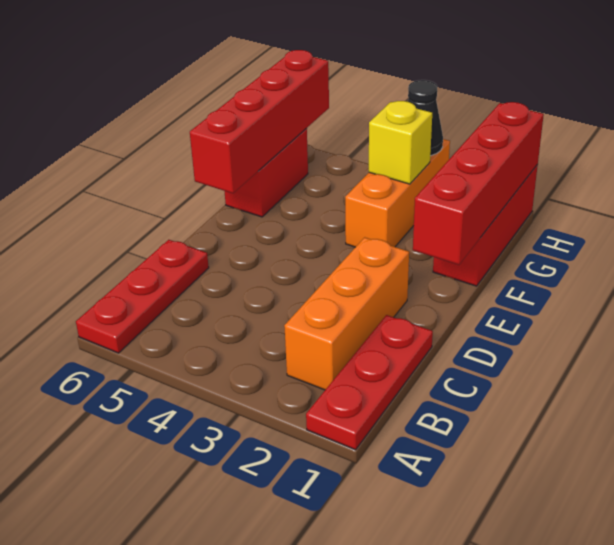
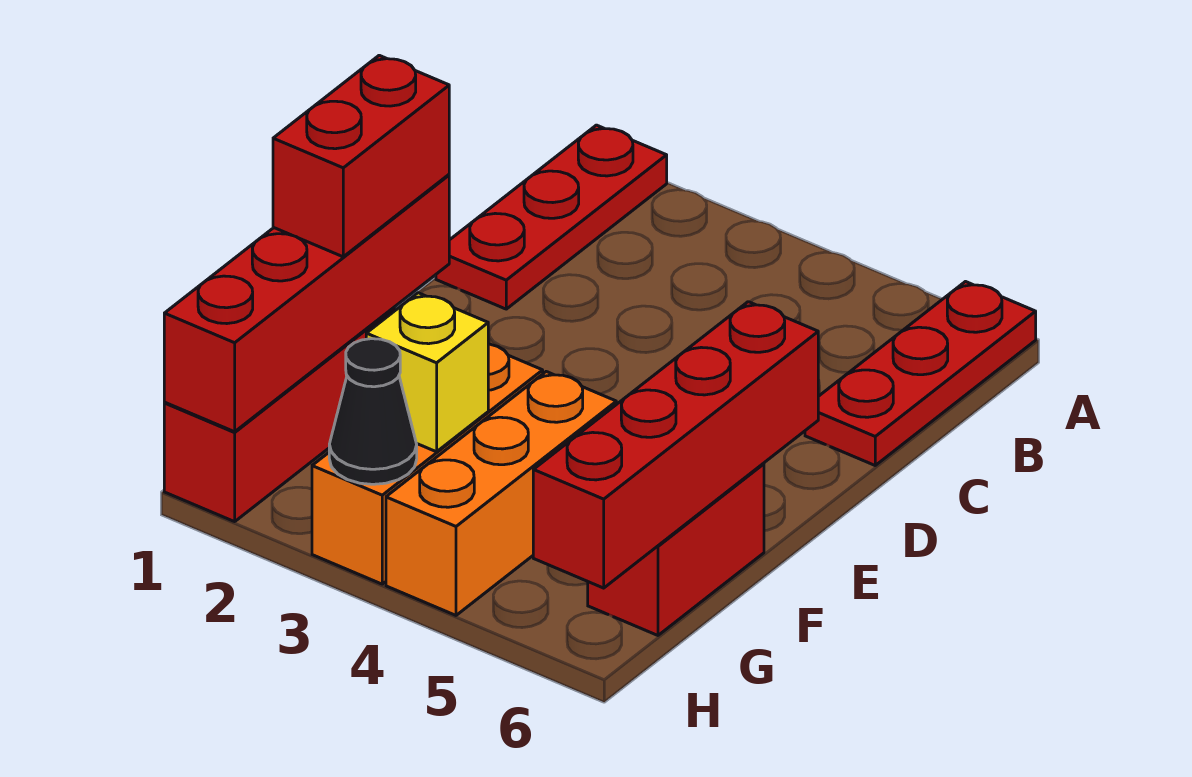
orange brick B2:D2 level 1 -> orange brick F4:H4 level 1
none -> red brick E1:F1 level 3

